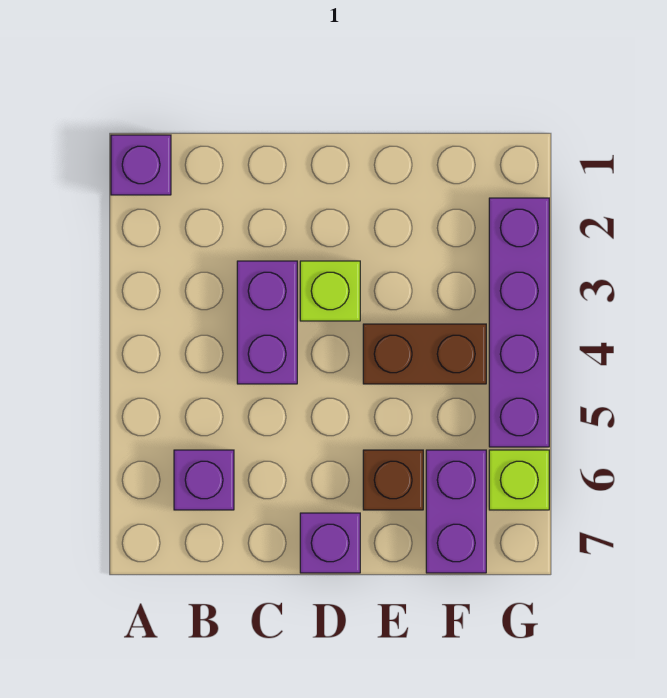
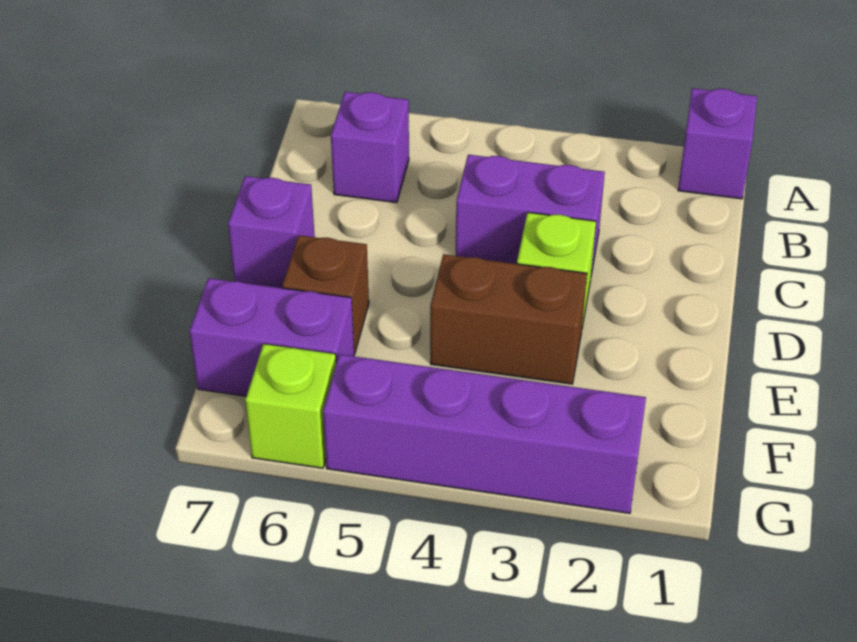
brown brick E4:F4 level 1 -> brown brick E3:E4 level 1

